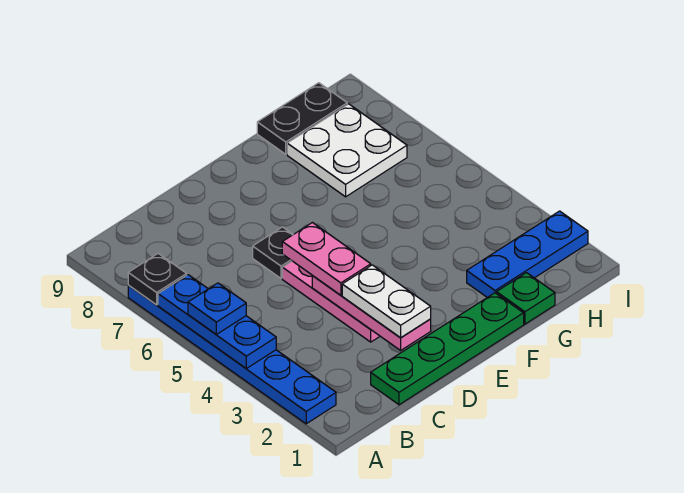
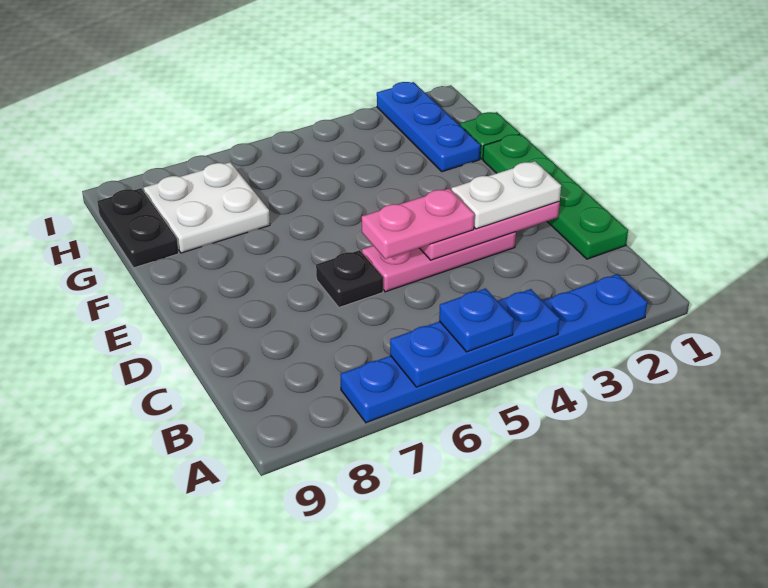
black plate A7 level 2 -> none

